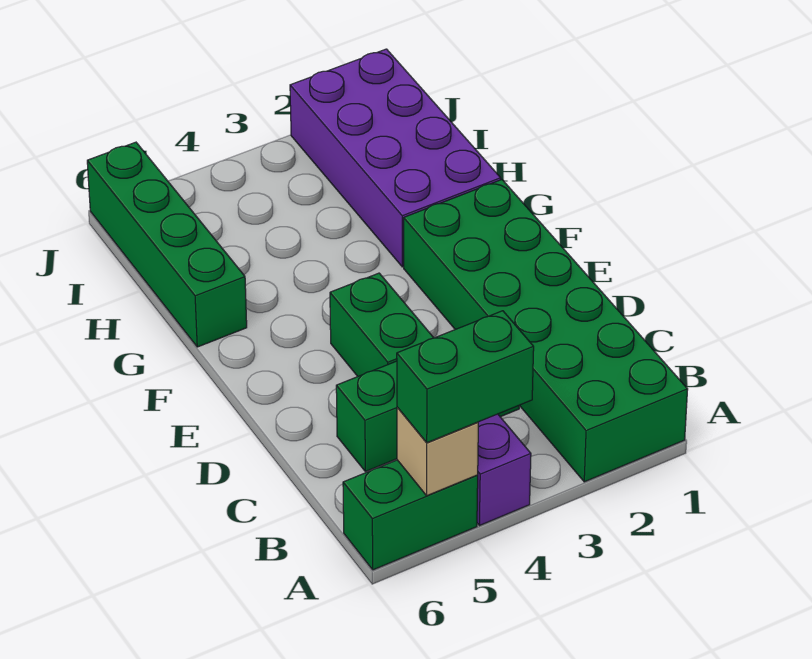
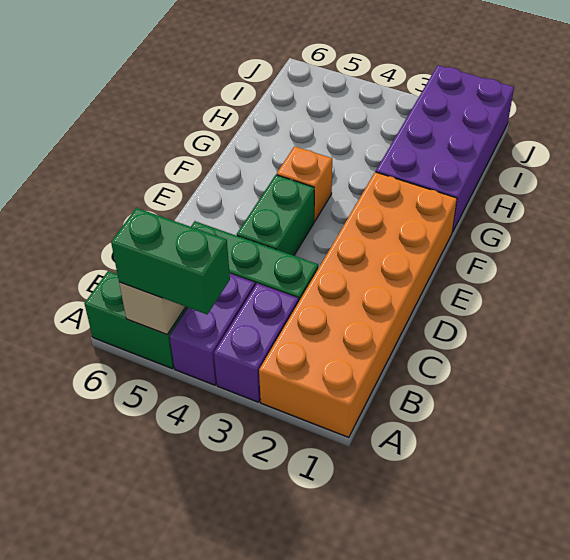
green brick A1:F2 level 1 -> orange brick A1:F2 level 1
none -> purple brick A3:B3 level 1
none -> orange brick F4 level 1
green brick G6:J6 level 1 -> none

